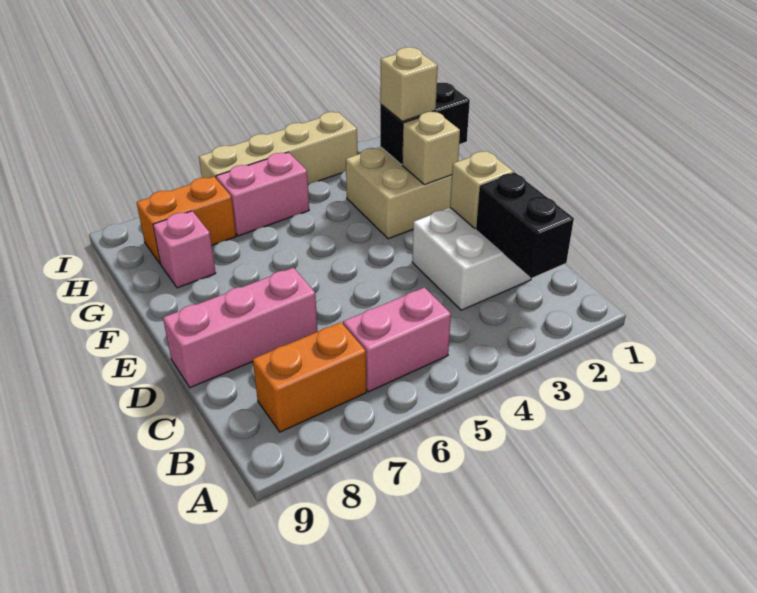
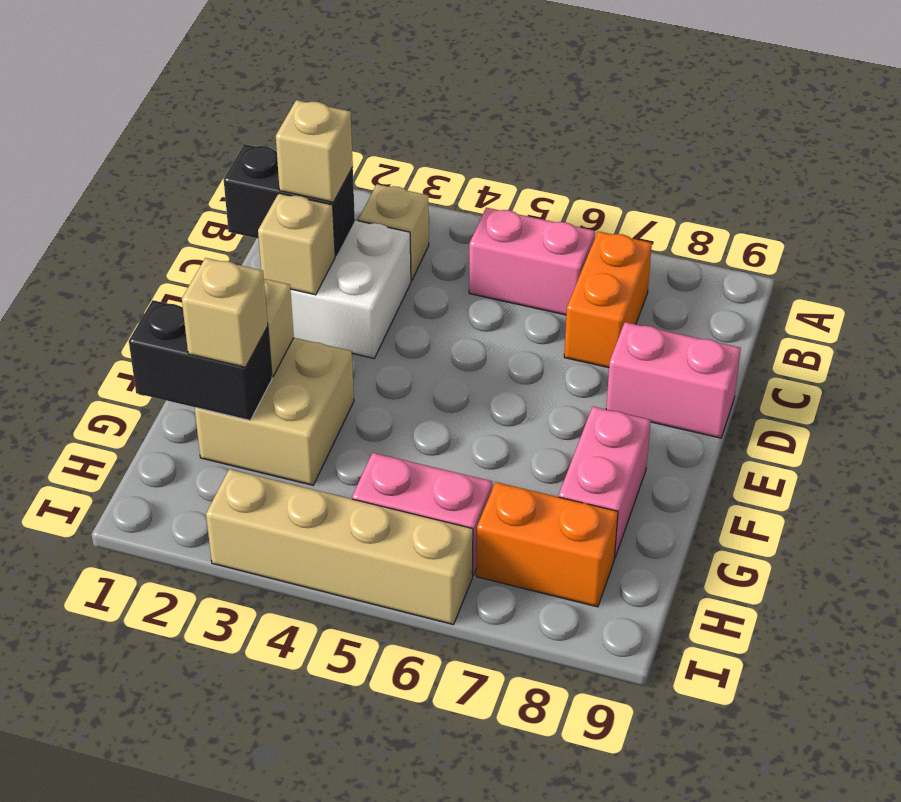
black brick B2:C2 level 2 -> black brick C1:C2 level 2
none -> tan brick B3 level 1
orange brick B7:B8 level 1 -> orange brick B7:C7 level 1
none -> tan brick C2 level 3
pink brick D7:D9 level 1 -> pink brick D8:D9 level 1
pink brick G8 level 1 -> pink brick F8:G8 level 1

